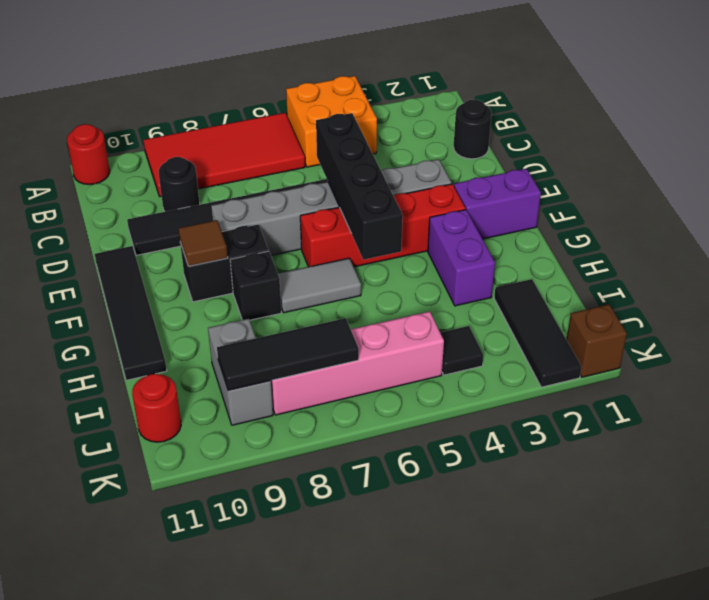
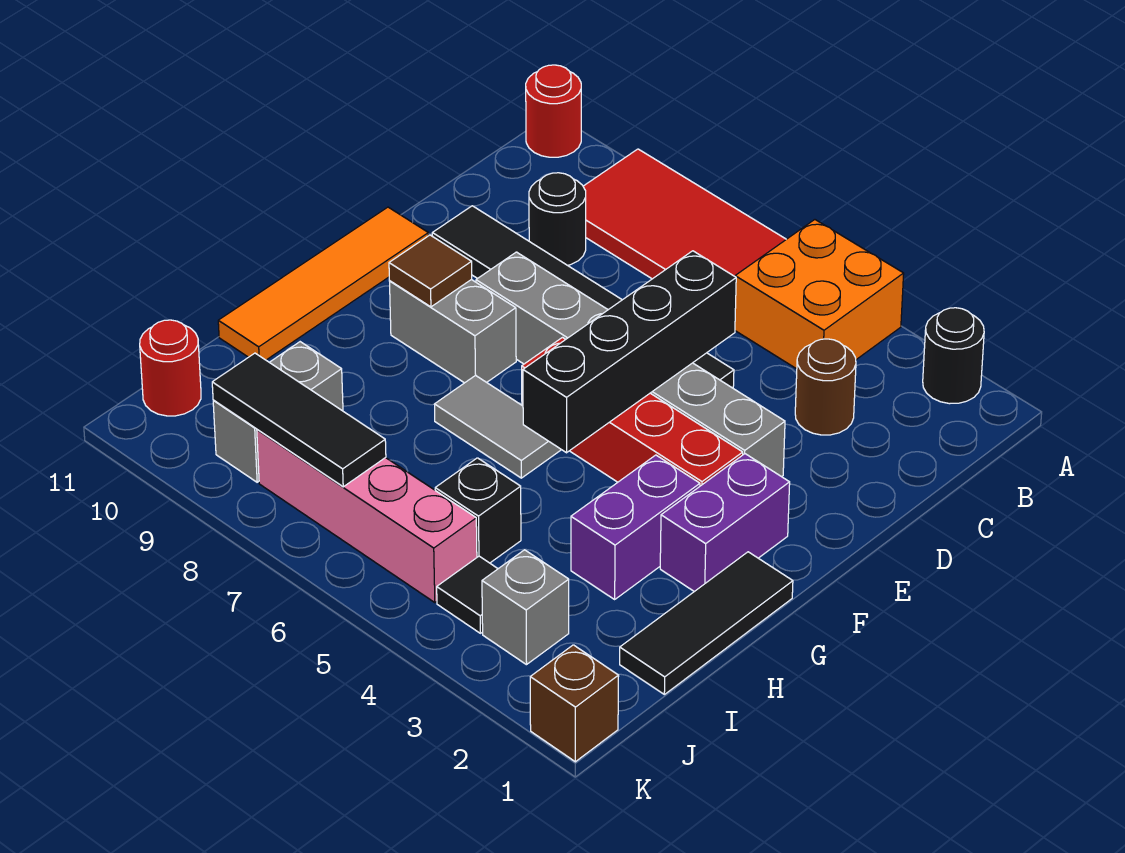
black round brick C1 level 1 -> black round brick A2 level 1
none -> brown round brick C3 level 1
black tile E11:H11 level 1 -> orange tile E11:H11 level 1
purple brick F1:F2 level 1 -> purple brick F2:G2 level 1
black brick F8:F9 level 1 -> grey brick F8:F9 level 1
black brick G8 level 1 -> black brick I5 level 1
black tile I2:K2 level 1 -> black tile G1:I1 level 1
none -> grey brick J3 level 1

